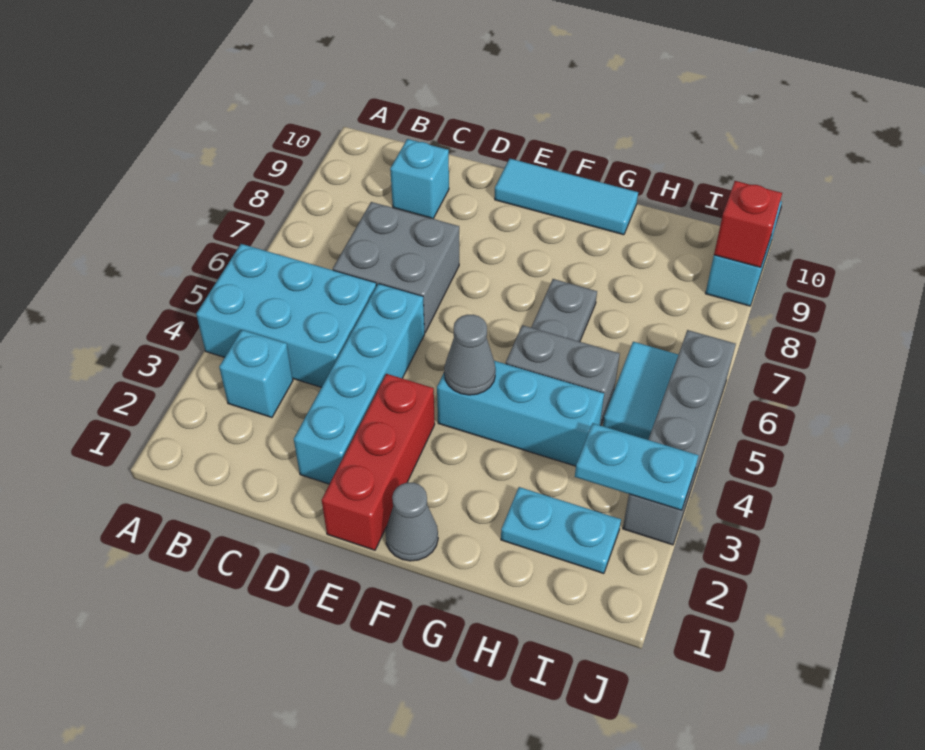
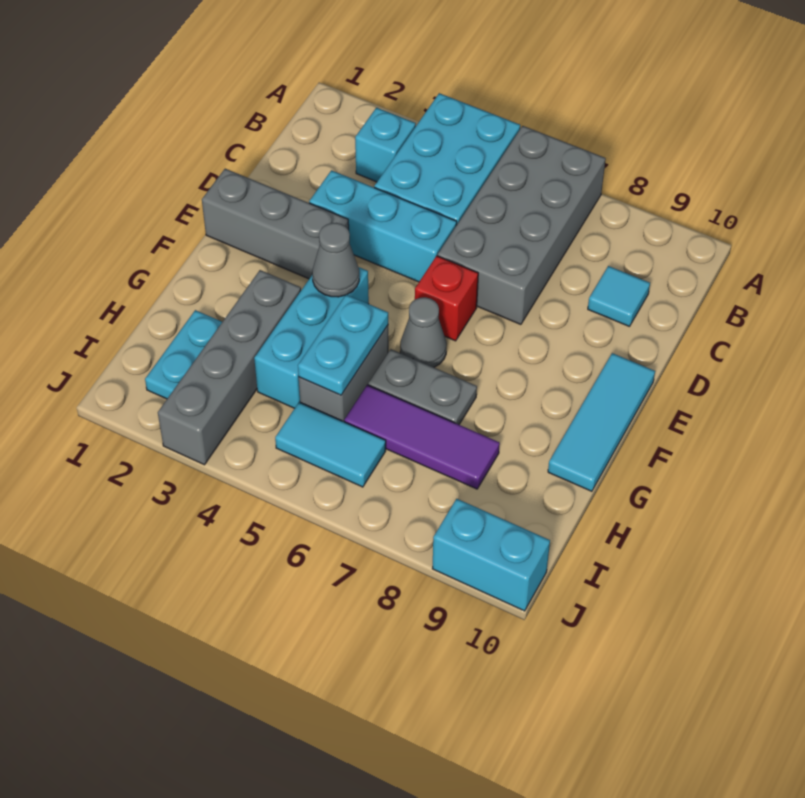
grey brick C6:D7 level 1 -> grey brick A6:D7 level 1
cyan brick C9 level 1 -> cyan tile C9 level 1
cyan brick D2:D5 level 1 -> cyan brick D3:D5 level 1
red brick E1:E3 level 1 -> grey brick E1:E3 level 1
grey cone F1 level 1 -> grey cone F6 level 1
none -> purple tile H6:H8 level 1
cyan plate I3:J3 level 2 -> cyan plate G5:H5 level 2
grey brick J3:J6 level 1 -> grey brick G3:J3 level 1
red brick J9 level 2 -> red brick E6 level 1

